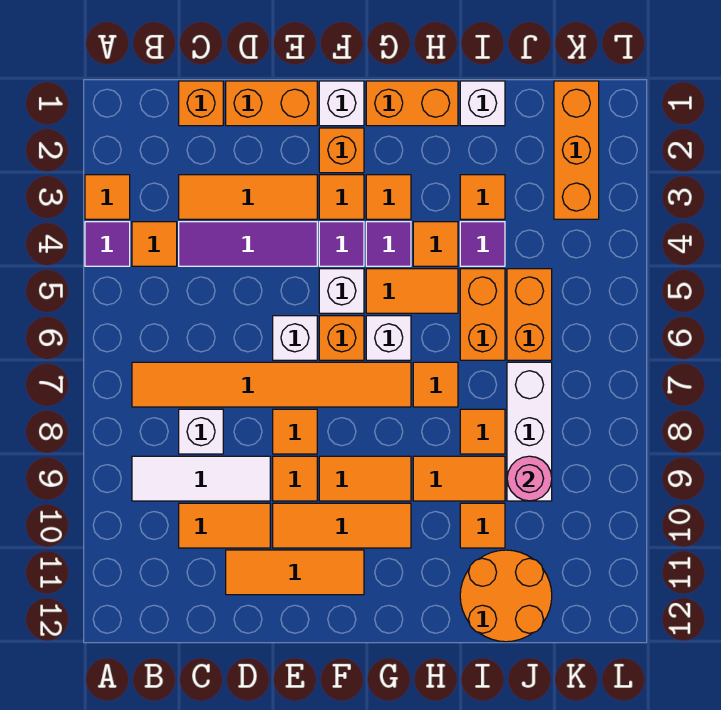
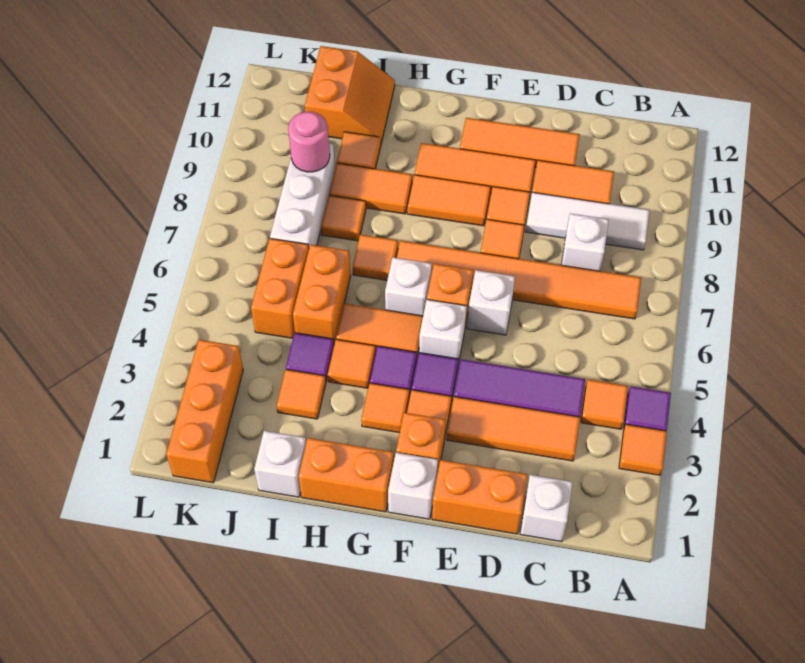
orange brick C1 level 1 -> white brick C1 level 1
orange round brick I11:J12 level 1 -> orange slope I11:J12 level 1 top J

